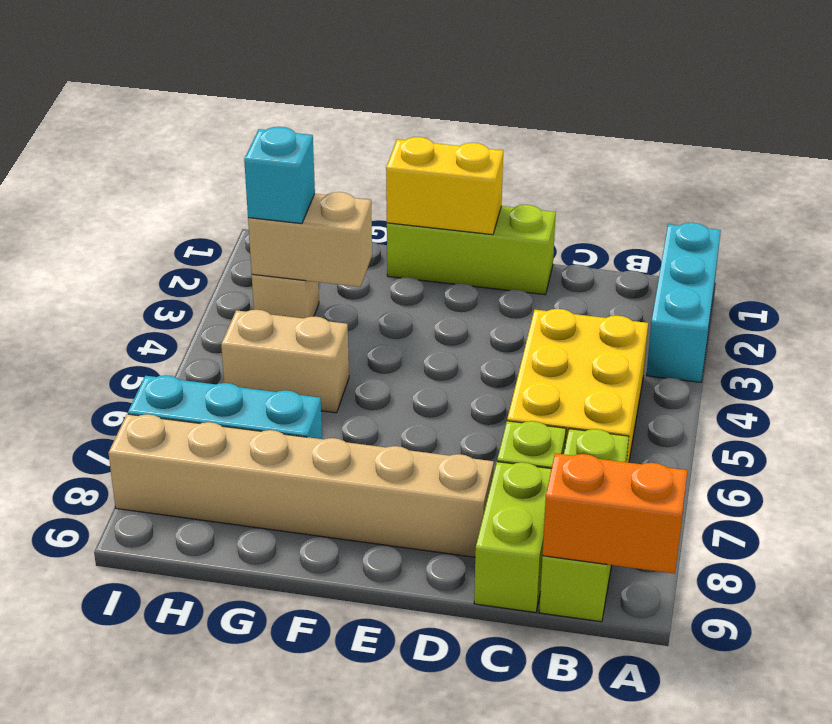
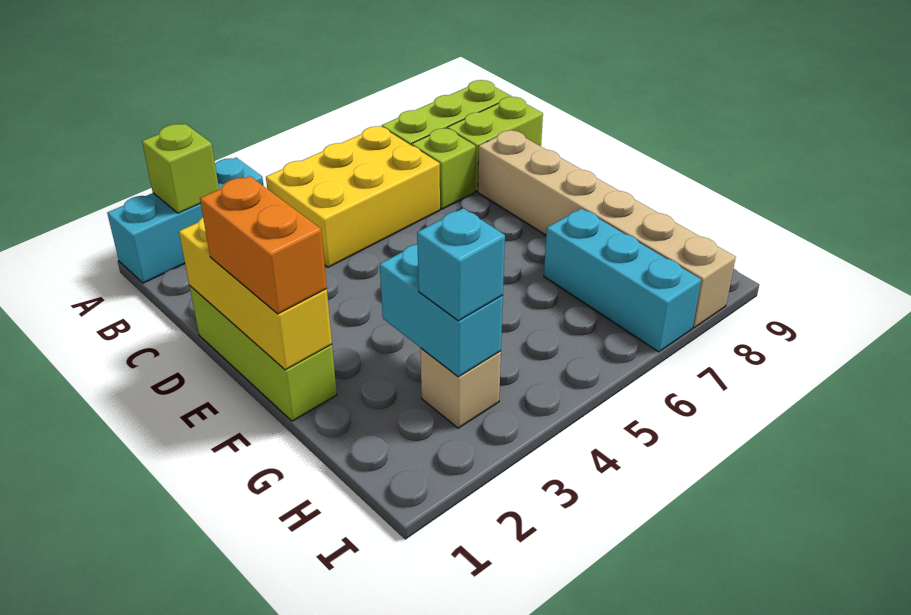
none -> lime brick A2 level 2
orange brick A9:B9 level 2 -> orange brick E1:F1 level 3
yellow brick E1:F1 level 2 -> yellow brick D1:F1 level 2
tan brick G3:H3 level 2 -> cyan brick G3:H3 level 2
tan brick G5:H5 level 1 -> none

